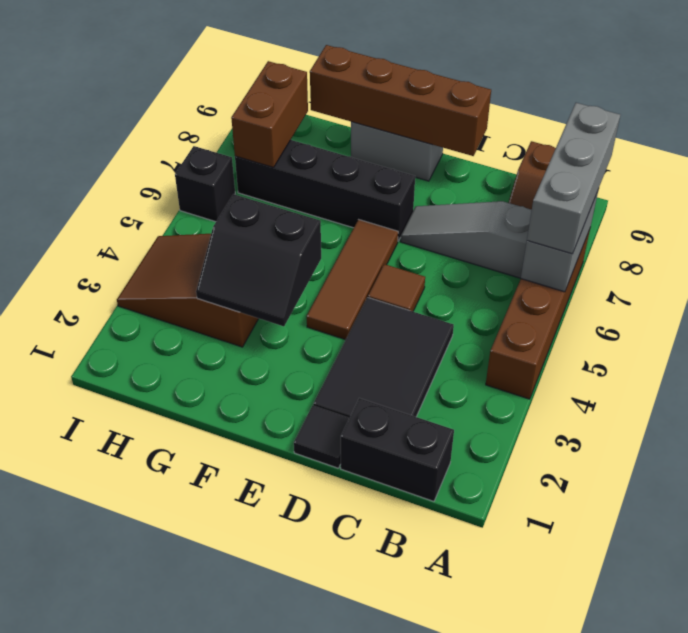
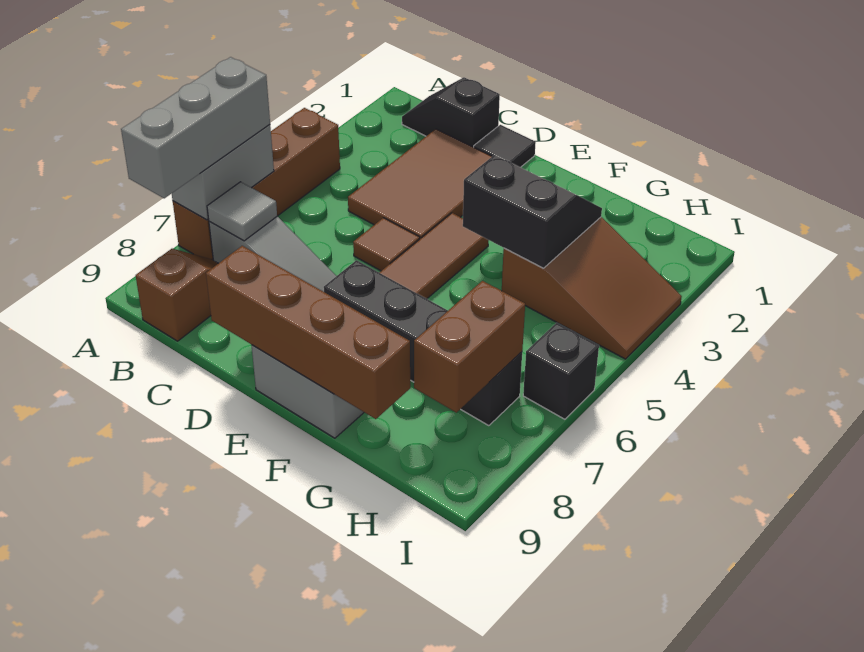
black brick B1:C1 level 1 -> black slope B1:C1 level 1 top C
none -> grey tile B7 level 2
black tile C2:D4 level 1 -> brown tile C2:D4 level 1

